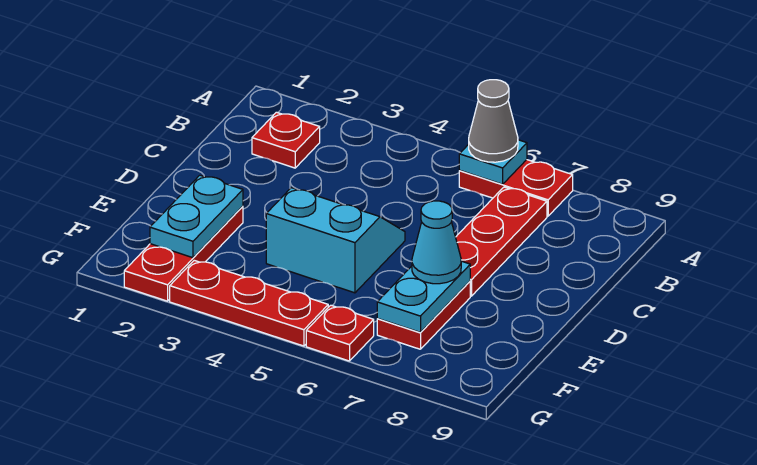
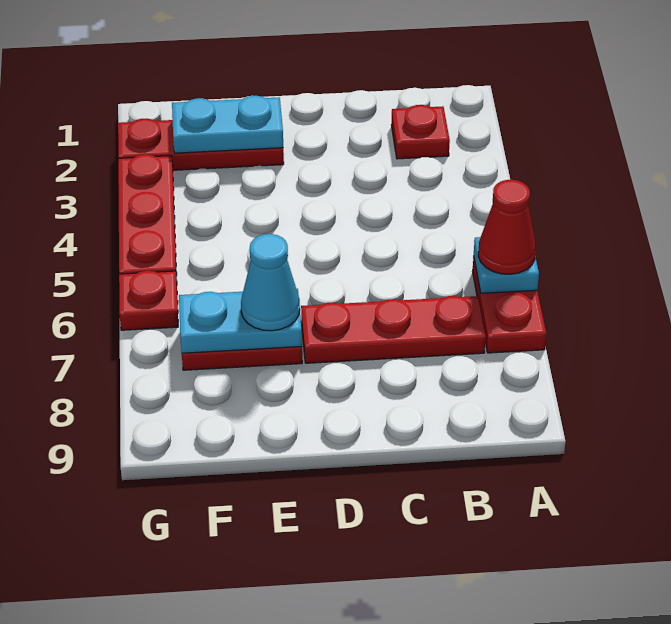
grey cone A6 level 3 -> red cone A6 level 3
cyan slope D4:E5 level 1 top E -> none

